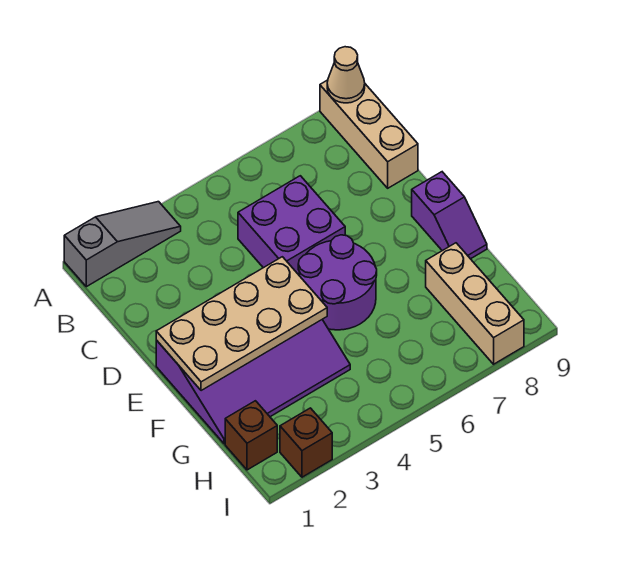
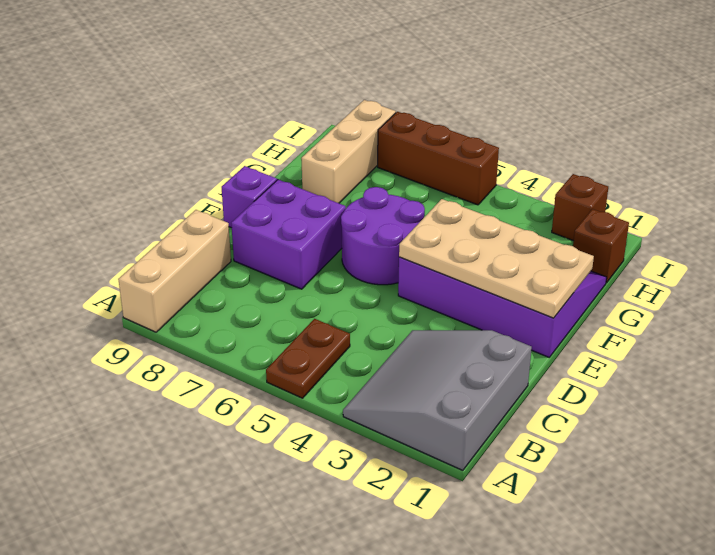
grey slope A1:A3 level 1 top 1 -> grey slope A1:C3 level 1 top 1
none -> brown plate A5:B5 level 1
tan cone A9 level 2 -> none
purple brick C5:D6 level 1 -> purple brick D7:E8 level 1
none -> brown brick I5:I7 level 1

